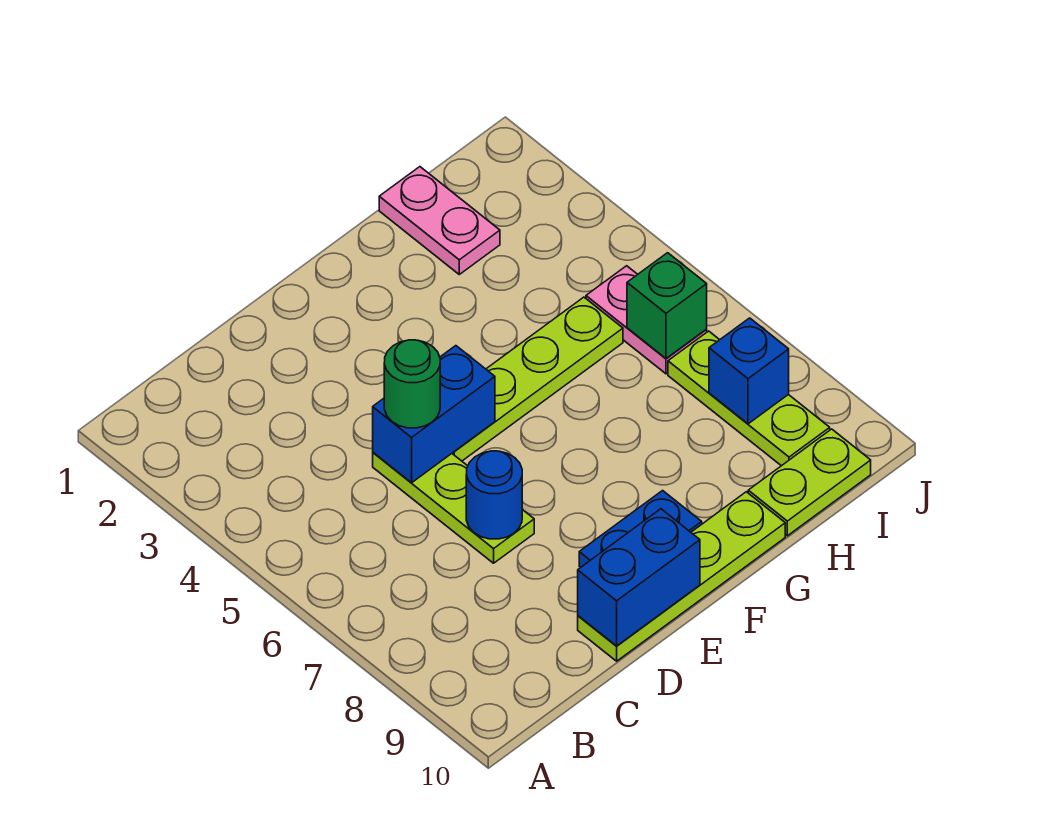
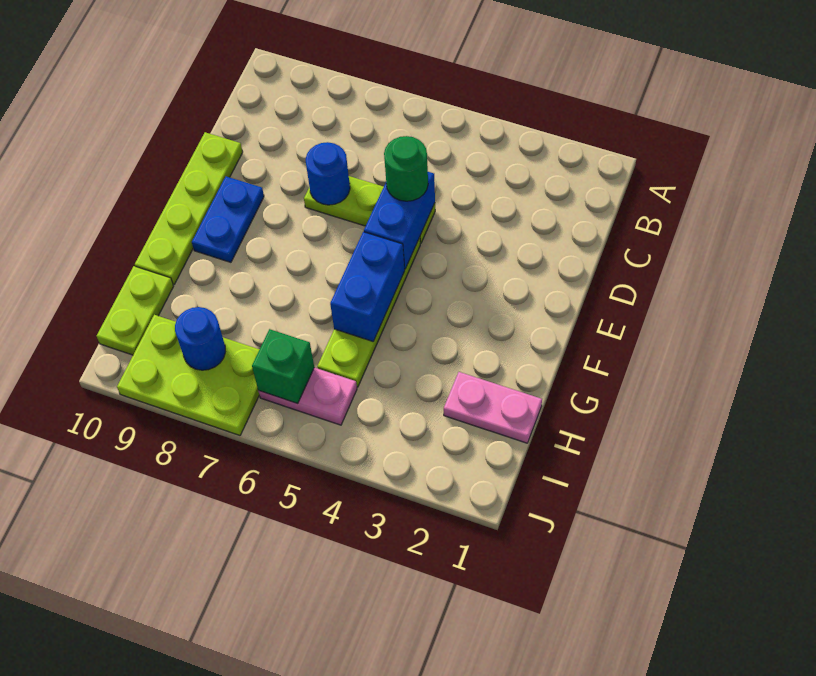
blue brick D10:E10 level 2 -> blue brick F5:G5 level 2
lime plate I7:I9 level 1 -> lime plate I7:J9 level 1
blue brick I8 level 2 -> blue round brick I8 level 2

